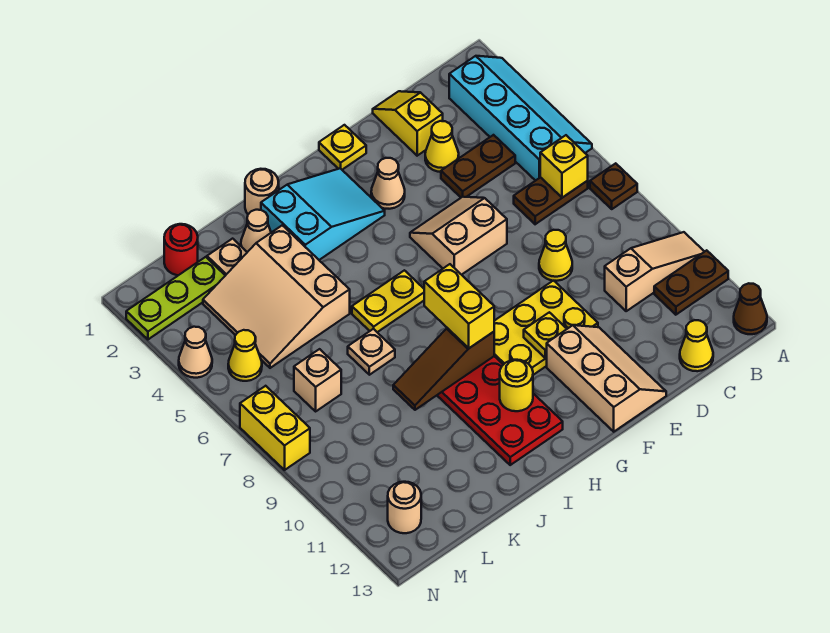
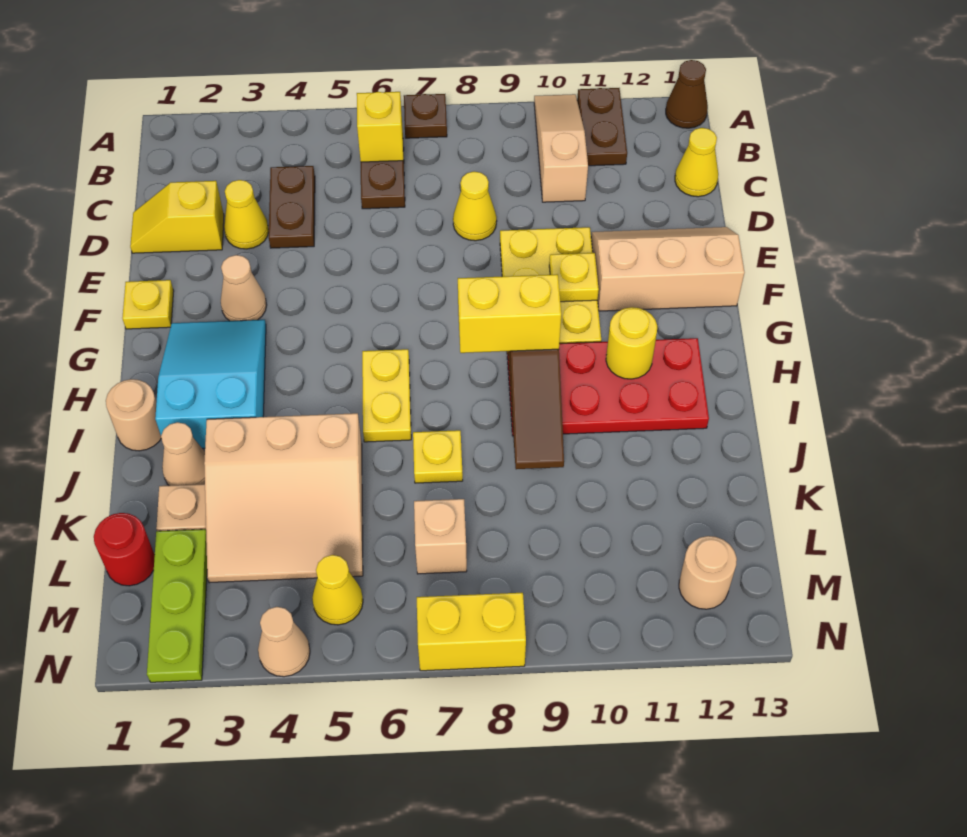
cyan slope A2:B5 level 1 top B -> none
tan slope E5:F6 level 1 top 6 -> none
tan plate J7 level 1 -> yellow plate J7 level 1

